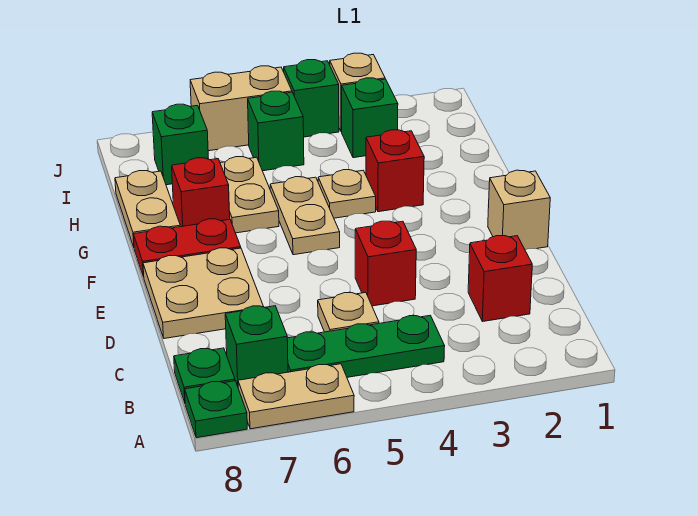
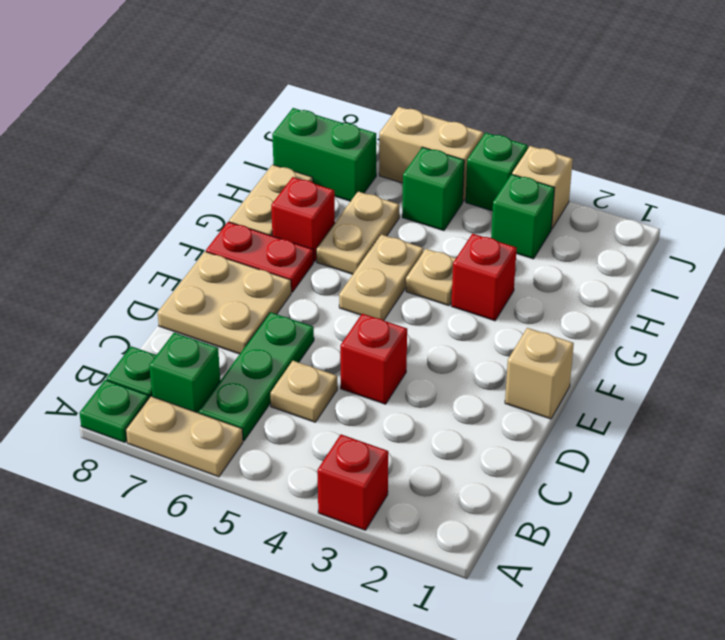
green plate B4:B6 level 1 -> green plate B6:D6 level 1
red brick C2 level 1 -> red brick A3 level 1
green brick I7 level 1 -> green brick I7:I8 level 1

